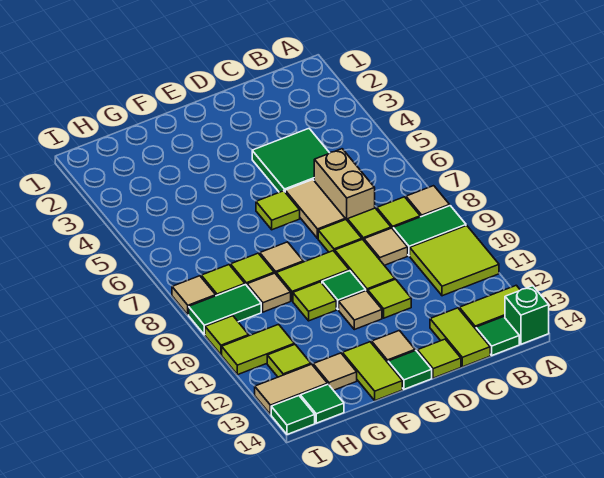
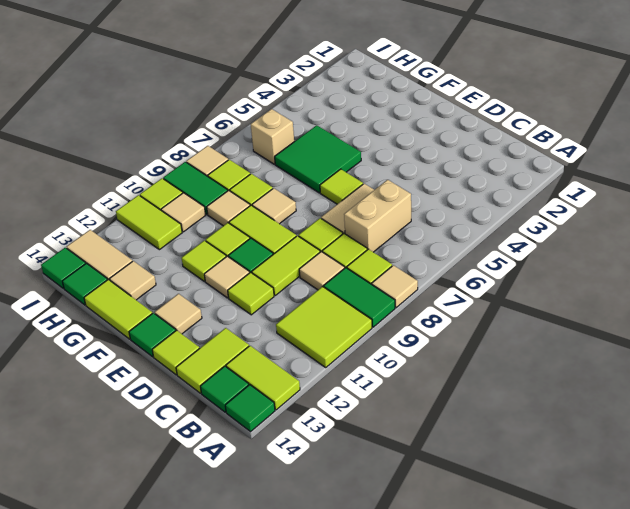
green brick A14 level 1 -> green tile A14 level 1
green tile C4:D5 level 1 -> green tile F5:G6 level 1
lime tile F13:F14 level 1 -> lime tile F14:G14 level 1
none -> tan brick H6 level 1
none -> tan tile H10 level 1
lime tile H12 level 1 -> lime tile F11 level 1

